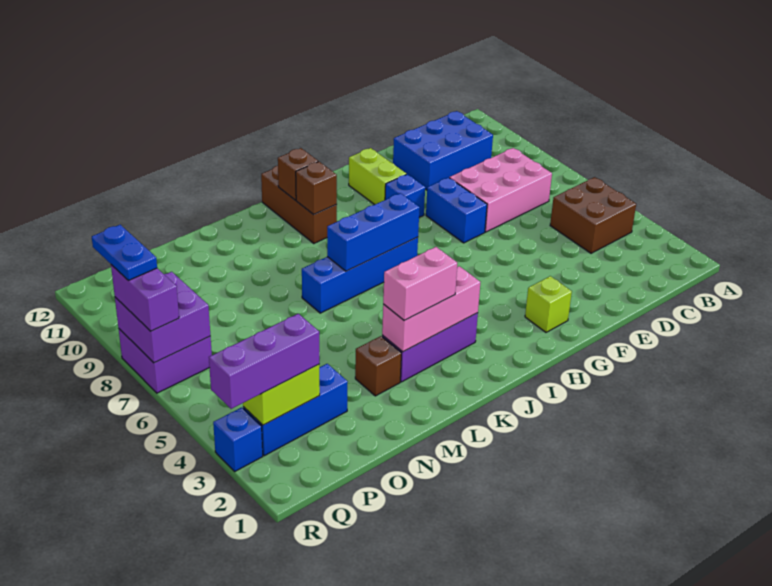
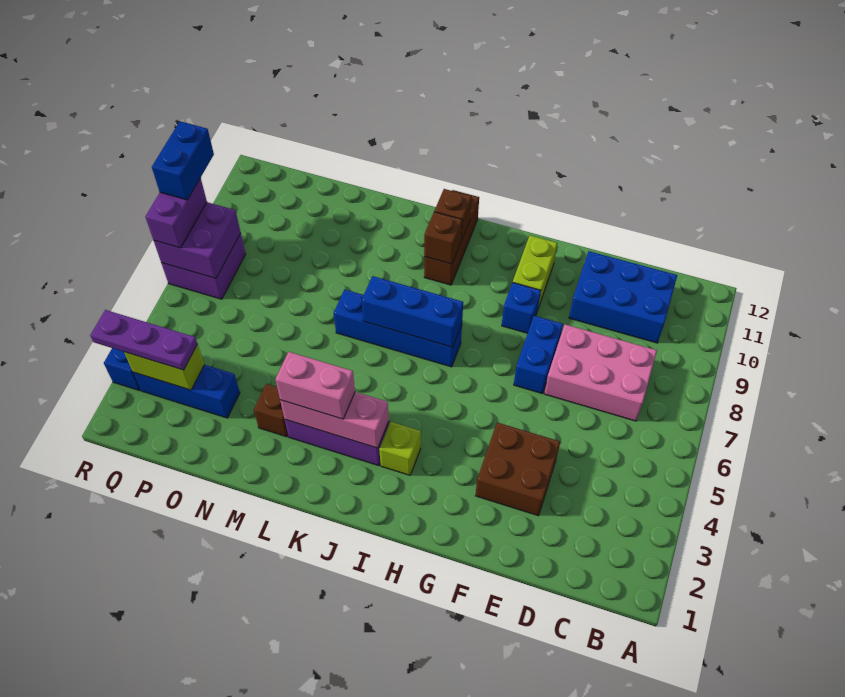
brown brick B4:C5 level 1 -> brown brick E3:F4 level 1
lime brick G2 level 1 -> lime brick I3 level 1
purple brick P3:R3 level 3 -> purple plate P3:R3 level 3
blue plate R8:R9 level 4 -> blue brick R8:R9 level 4

